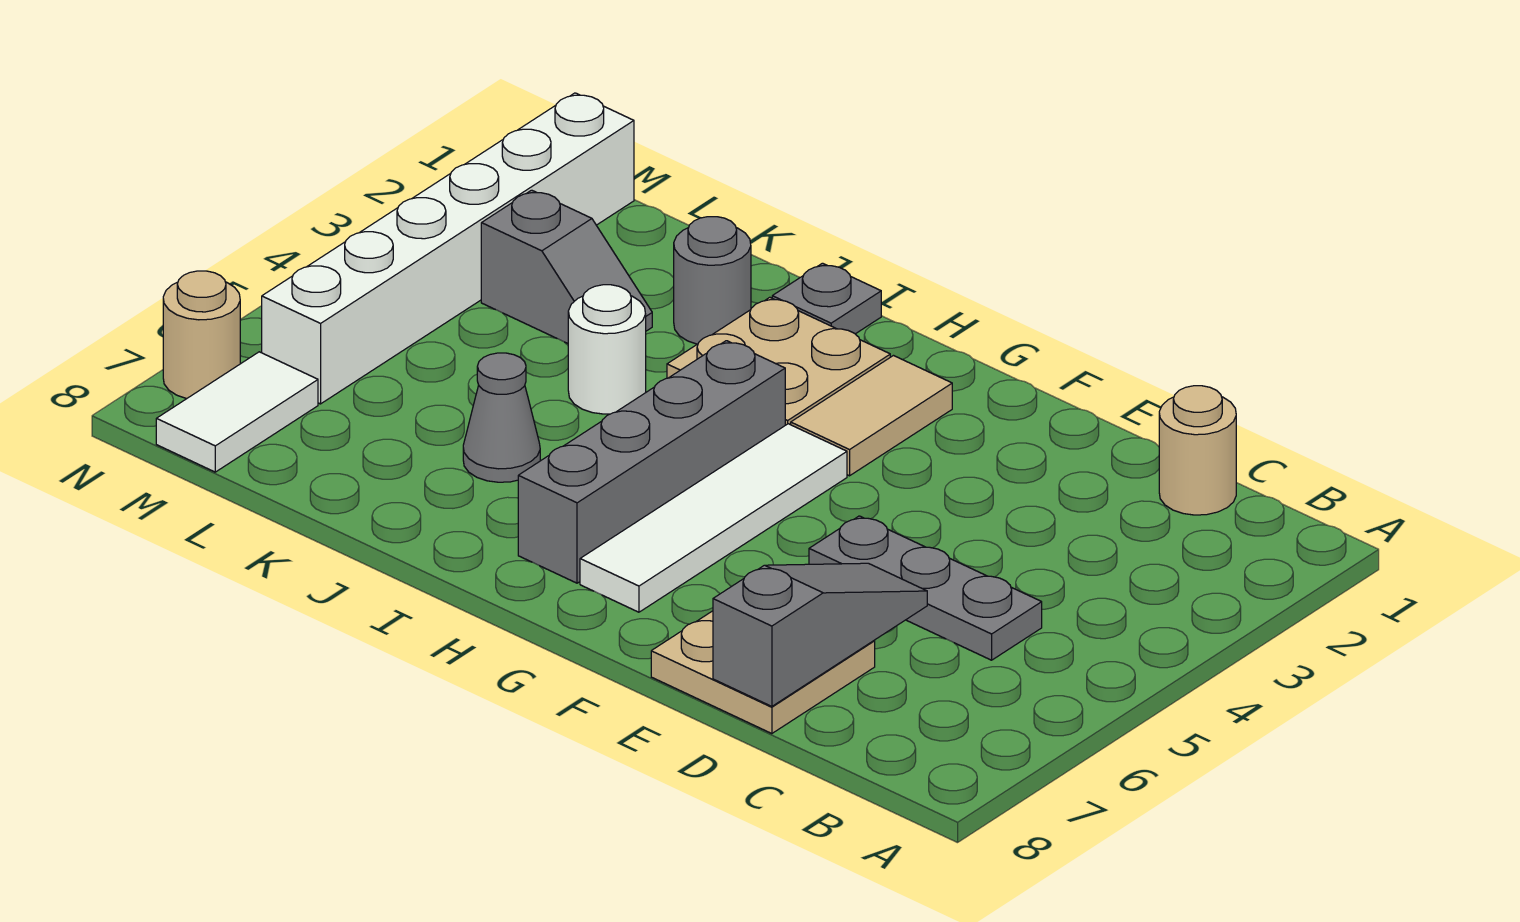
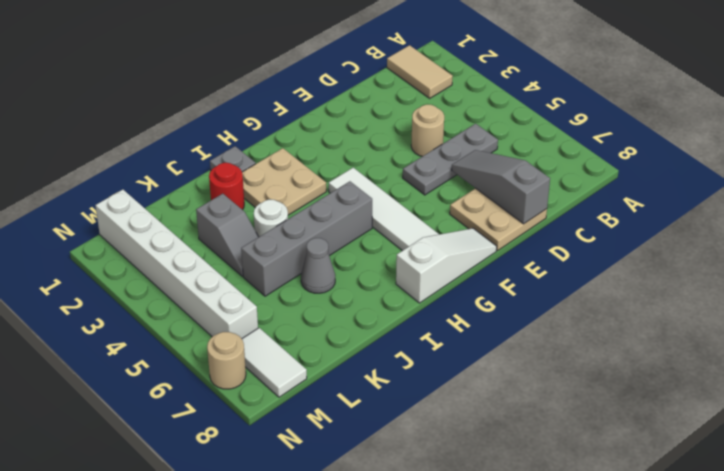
tan round brick C1 level 1 -> tan round brick D4 level 1
none -> white slope F8:H8 level 1 top H
tan tile G2:G3 level 1 -> tan tile B1:B2 level 1
grey brick H4:H7 level 1 -> grey brick H5:K5 level 1
grey round brick J2 level 1 -> red round brick J2 level 1
grey slope K3:L3 level 1 top L -> grey slope K3:K4 level 1 top 3

